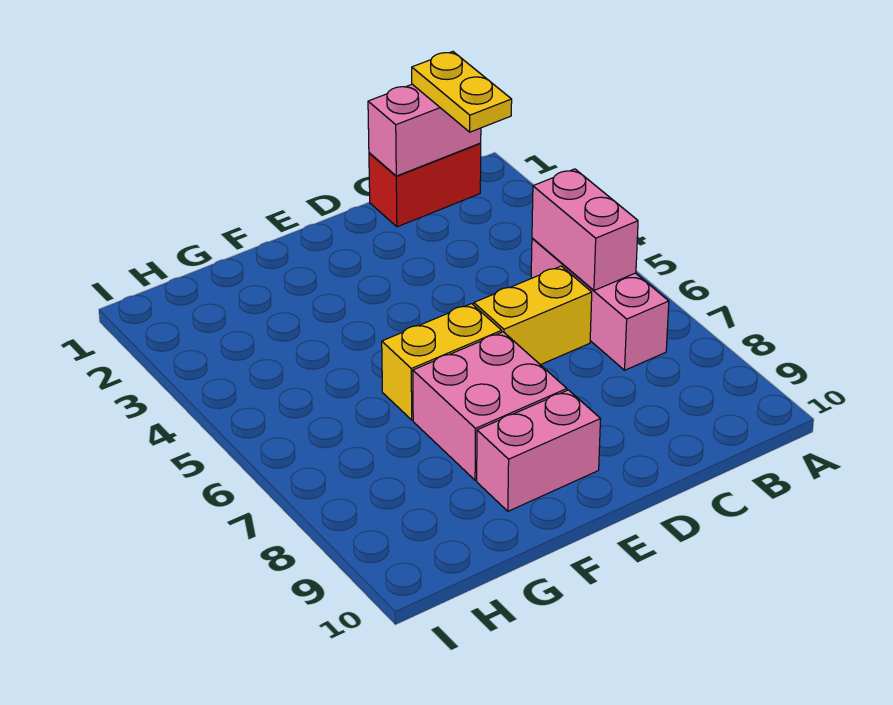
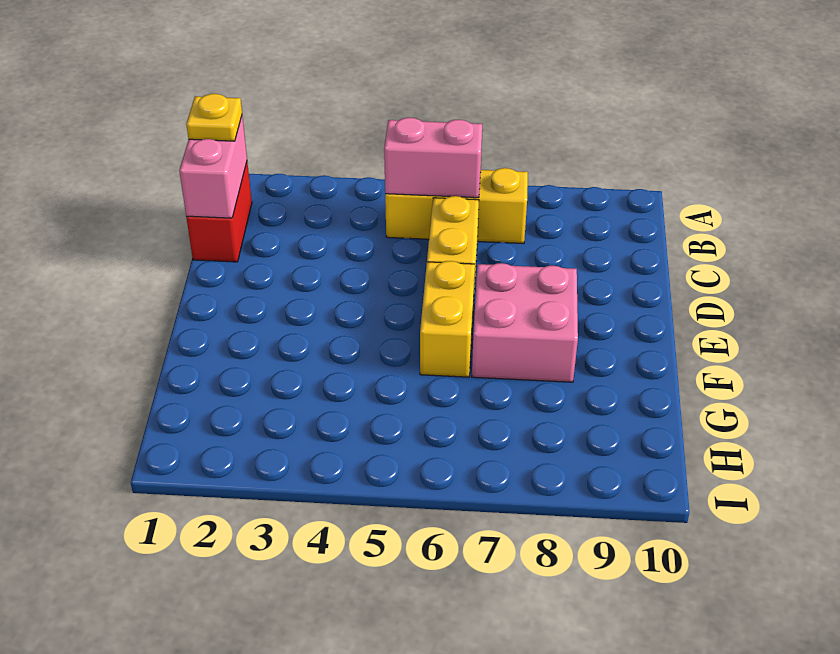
yellow plate B1:B2 level 3 -> yellow plate B1 level 3
pink brick B5:B7 level 1 -> yellow brick B5:B7 level 1
pink brick E9:F9 level 1 -> none

